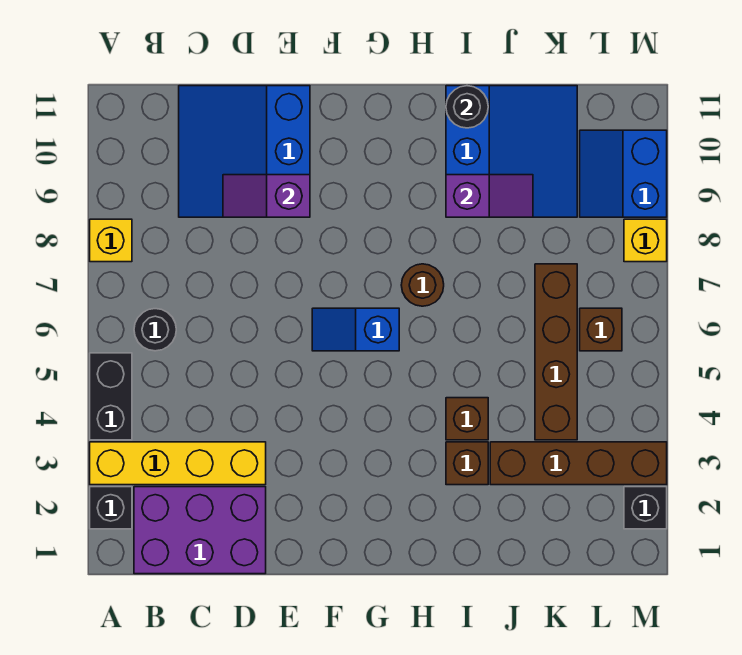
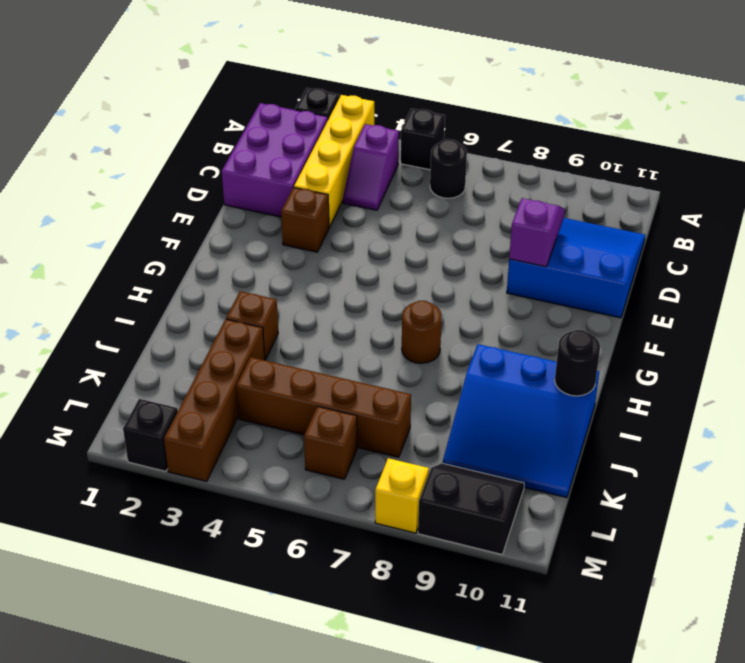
black brick A4:A5 level 1 -> black brick A5 level 1
yellow brick A8 level 1 -> none
blue slope F6:G6 level 1 top G -> none
brown brick I4 level 1 -> brown brick E3 level 1
purple slope I9:J9 level 2 top I -> purple slope B4:C4 level 1 top B
blue slope L9:M10 level 1 top M -> black slope L9:M10 level 1 top M

